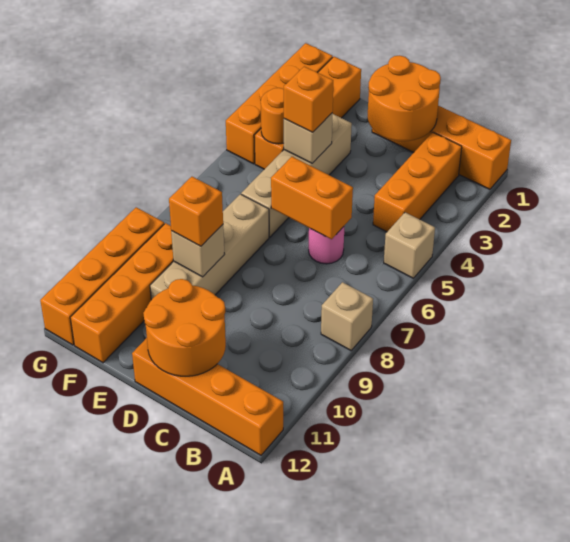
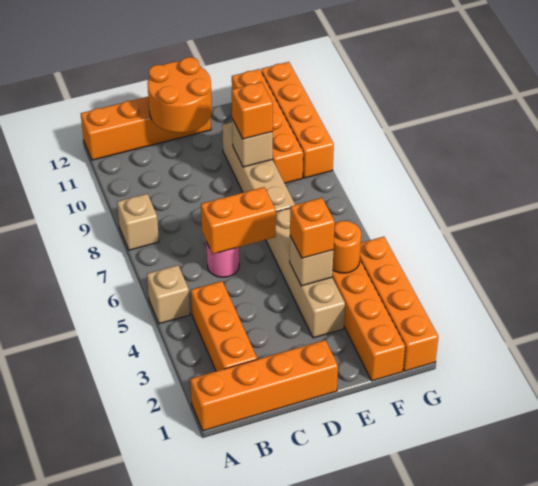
orange round brick C1:D2 level 2 -> none

